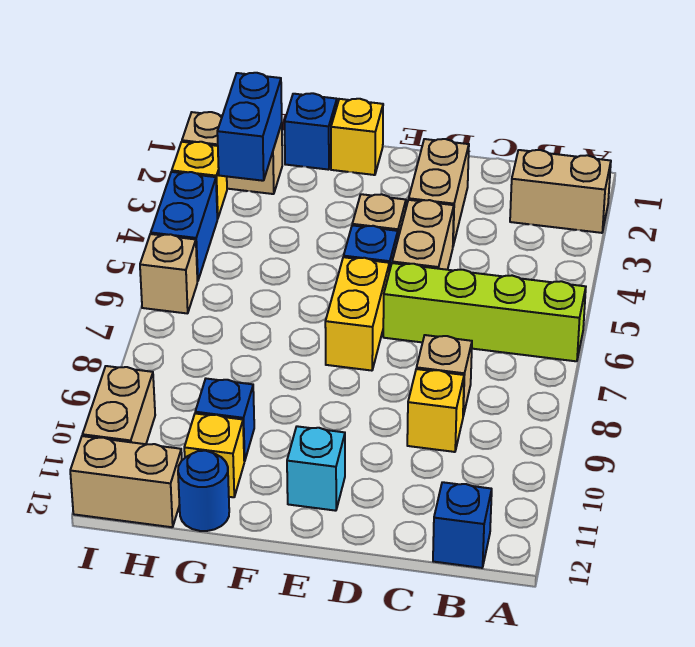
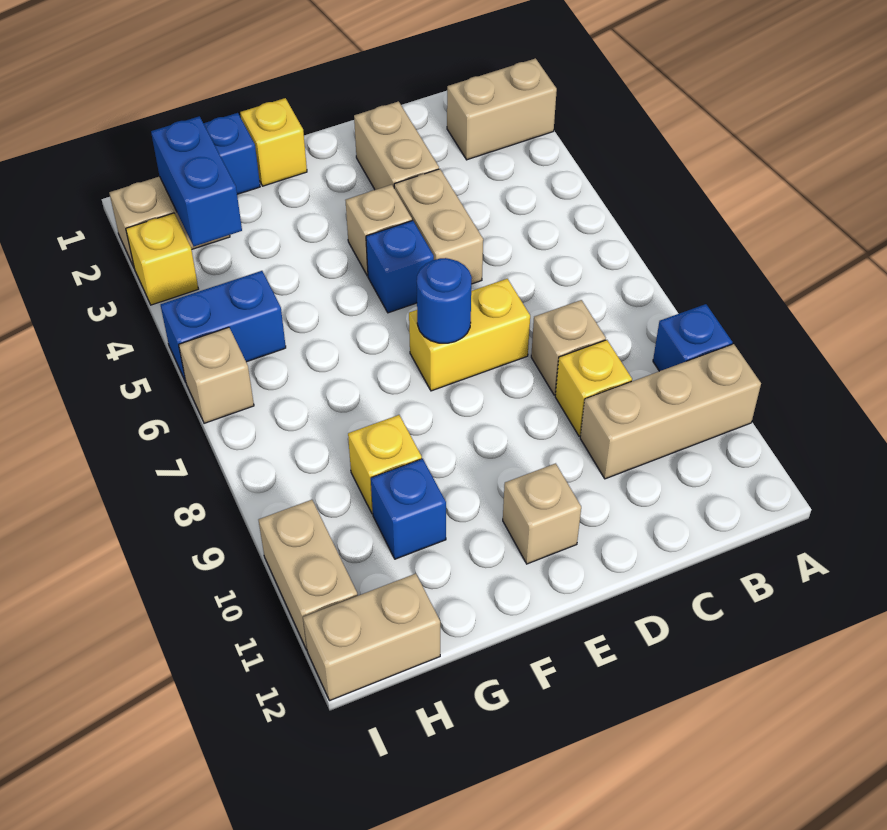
lime brick A6:D6 level 1 -> none
none -> tan brick A10:C10 level 1
blue brick B12 level 1 -> blue brick A9 level 1
yellow brick E6:E7 level 1 -> yellow brick D7:E7 level 1
cyan brick E11 level 1 -> tan brick E11 level 1
yellow brick G11 level 1 -> yellow brick G9 level 1
blue round brick G12 level 1 -> blue round brick E7 level 2
blue brick I4:I5 level 1 -> blue brick H5:I5 level 1

